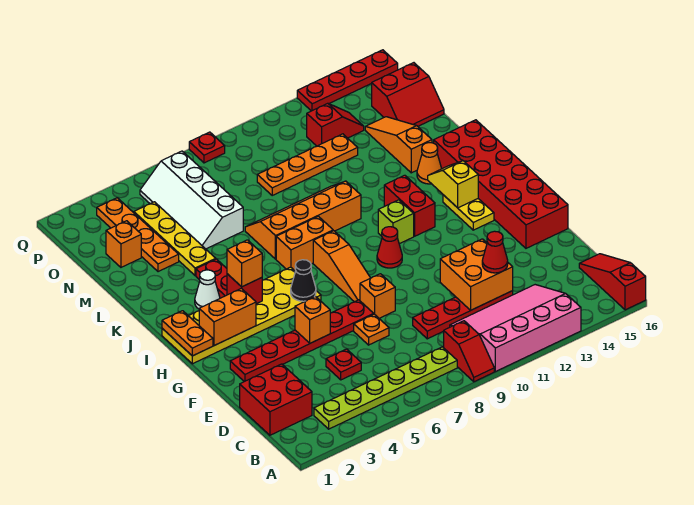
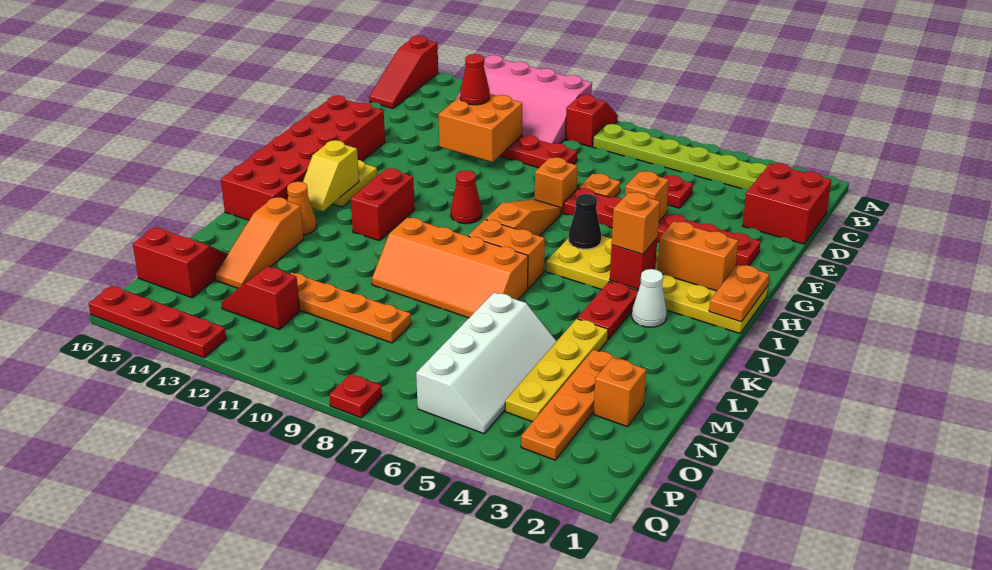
lime brick I11 level 1 -> none

